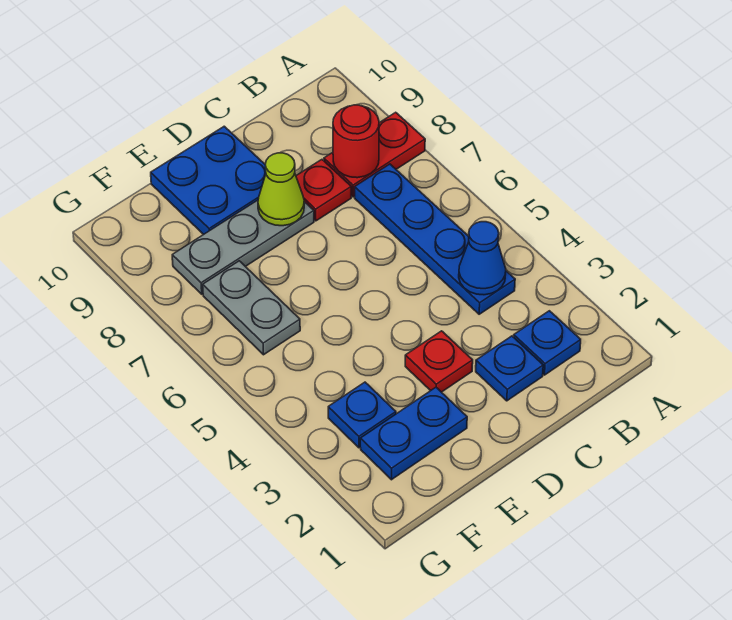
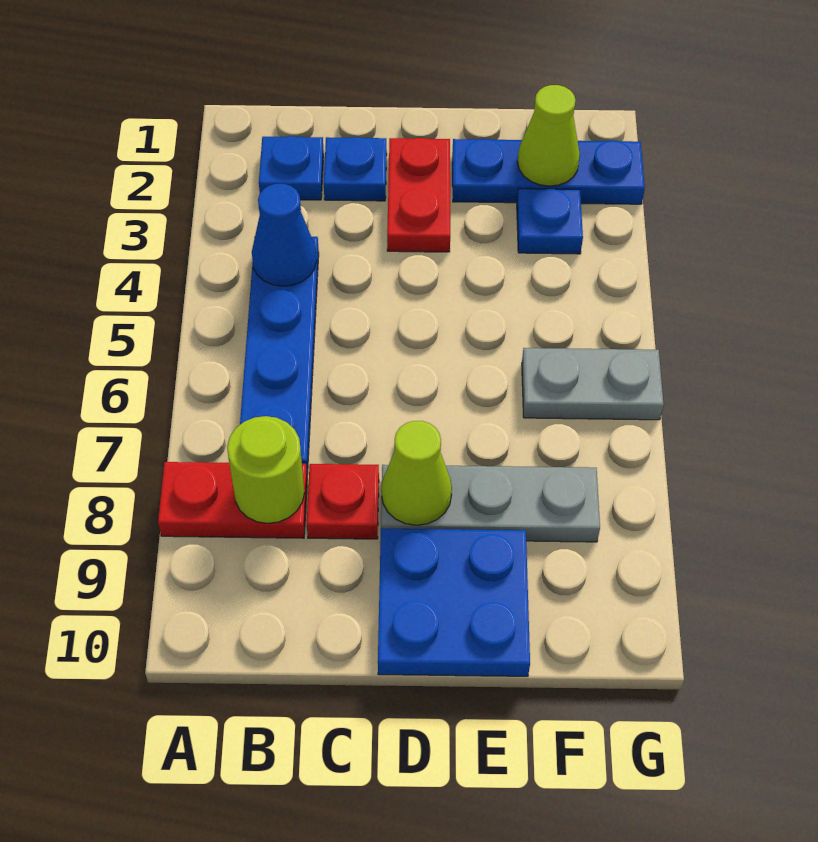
red round brick B8 level 2 -> lime round brick B8 level 2
red plate D3 level 1 -> red plate D2:D3 level 1
blue plate E2:F2 level 1 -> blue plate E2:G2 level 1
none -> lime cone F2 level 2
grey plate F6:F7 level 1 -> grey plate F6:G6 level 1

